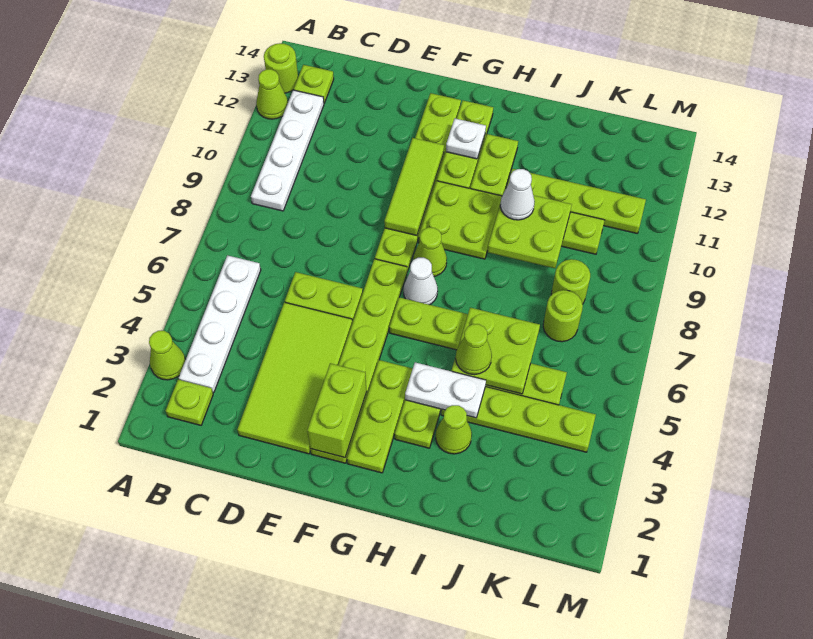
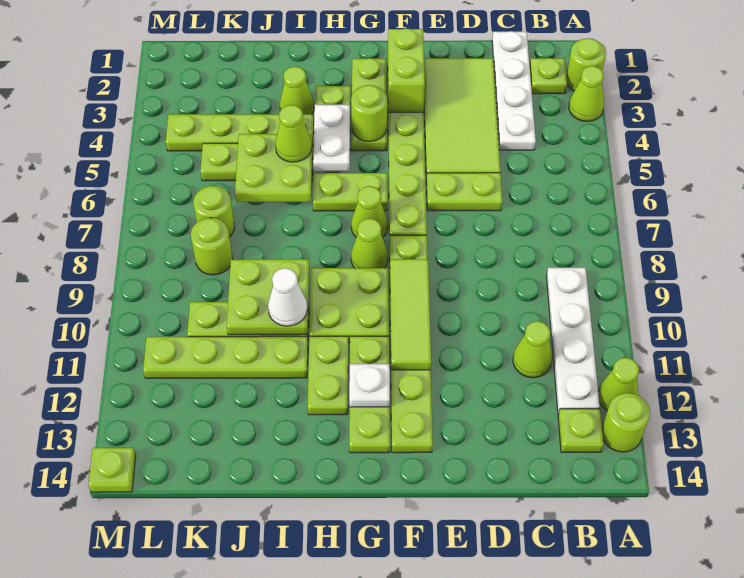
none -> lime round brick A2 level 1
white plate B3:B6 level 1 -> white plate C1:C4 level 1
none -> lime cone C11 level 1
none -> lime round brick G4 level 2
white cone G7 level 1 -> lime cone G7 level 1
white plate H4:I4 level 2 -> white plate H4:H5 level 2
none -> lime plate M14 level 1

